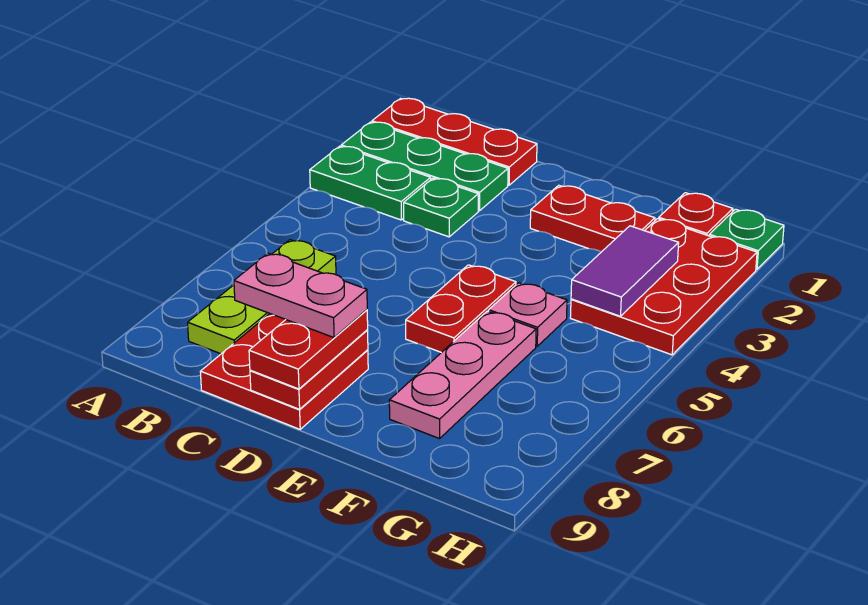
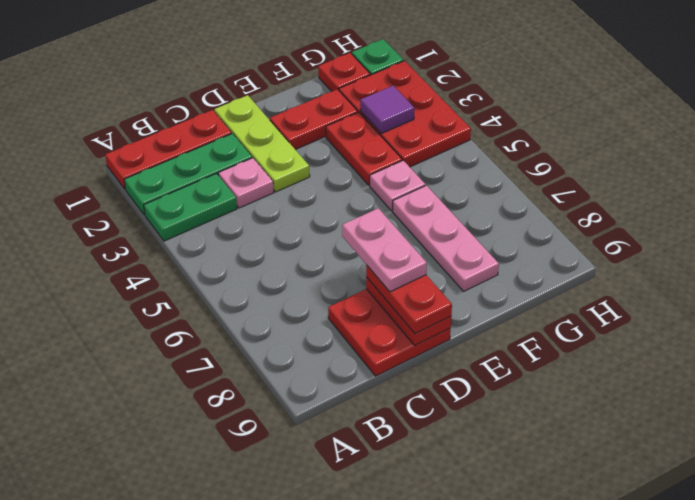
lime plate B6:B8 level 1 -> lime plate D1:D3 level 1
green plate C3 level 1 -> pink plate C3 level 1
pink plate C8:D8 level 4 -> pink plate D7:D8 level 4
red plate E5:E6 level 1 -> red plate F3:F4 level 1
purple tile G3:G4 level 2 -> purple tile G3 level 2

